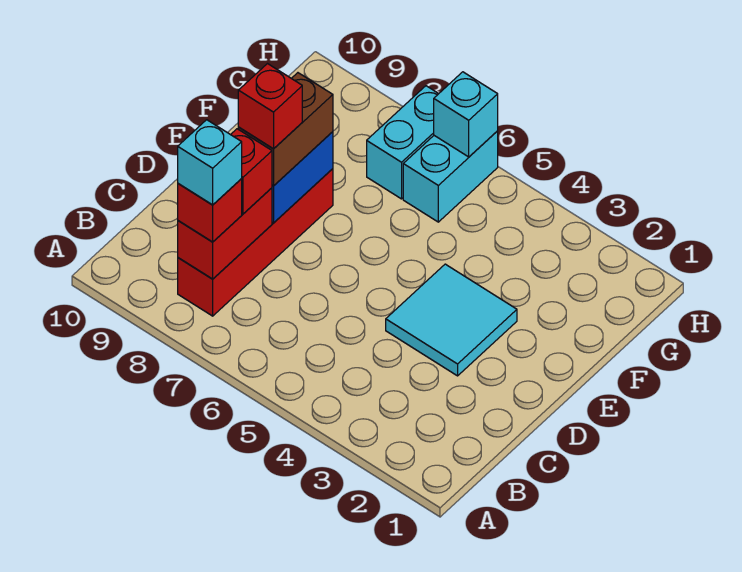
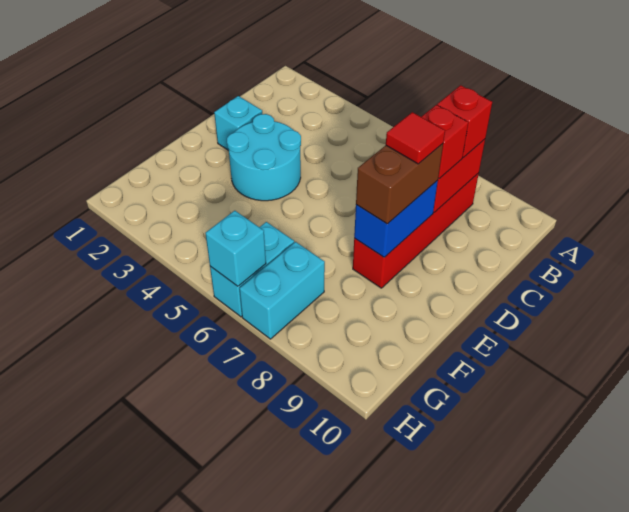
cyan brick B8 level 4 -> cyan brick D2 level 1
cyan tile D3:E4 level 1 -> cyan round brick D3:E4 level 1
red brick D8 level 4 -> red tile D8 level 4

